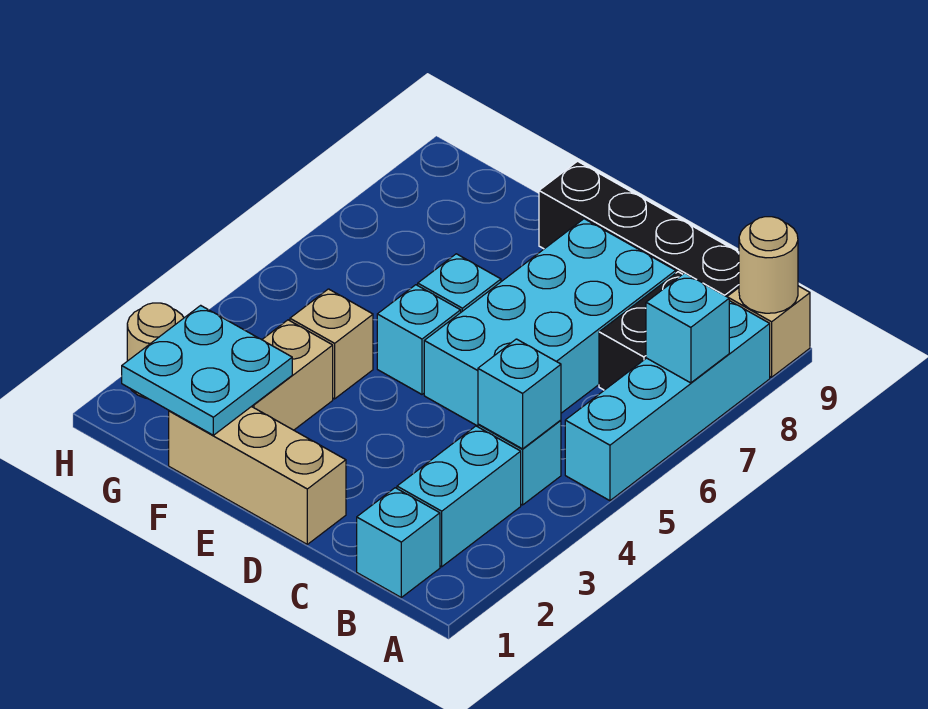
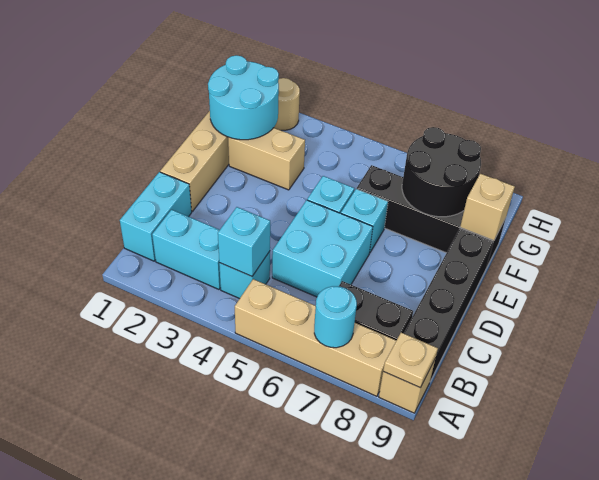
cyan brick A5:A8 level 1 -> tan brick A5:A8 level 1
cyan brick A7 level 2 -> cyan round brick A7 level 2
tan round brick A9 level 2 -> tan plate A9 level 2
cyan brick B1 level 1 -> cyan brick B1:C1 level 1
cyan brick C5:D8 level 1 -> cyan brick C5:D6 level 1
cyan plate F1:G2 level 2 -> cyan round brick F1:G2 level 2
tan brick F4 level 1 -> tan brick F9 level 2
none -> black brick F6:F9 level 1
none -> black round brick F7:G8 level 2

